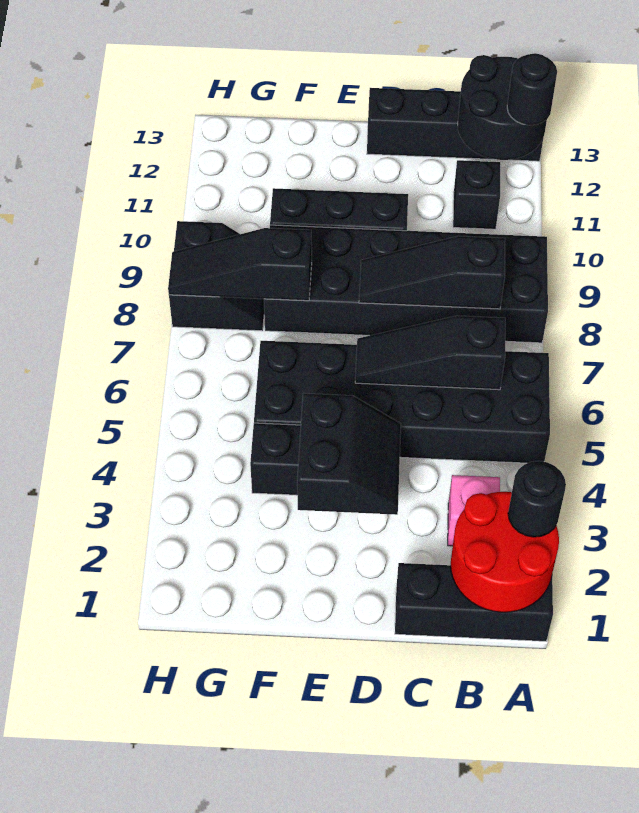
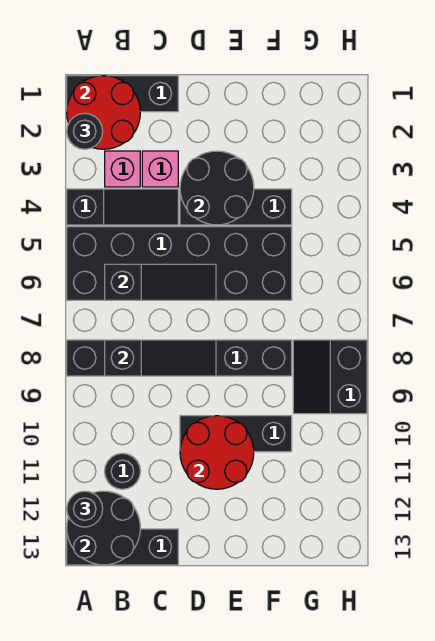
black brick A8:F9 level 1 -> black brick A8:F8 level 1
black brick A13:D13 level 1 -> black brick A13:C13 level 1
black brick B11 level 1 -> black round brick B11 level 1
none -> pink brick C3 level 1
black slope D3:E4 level 2 top E -> black round brick D3:E4 level 2
none -> red round brick D10:E11 level 2
black slope F8:H8 level 2 top F -> black slope A4:C4 level 1 top A

